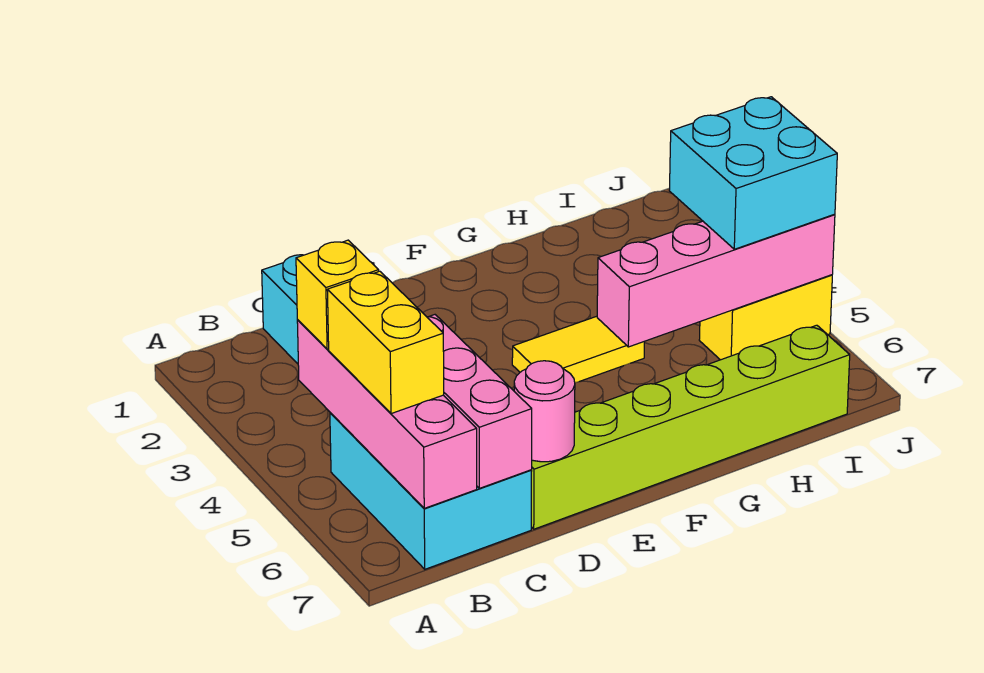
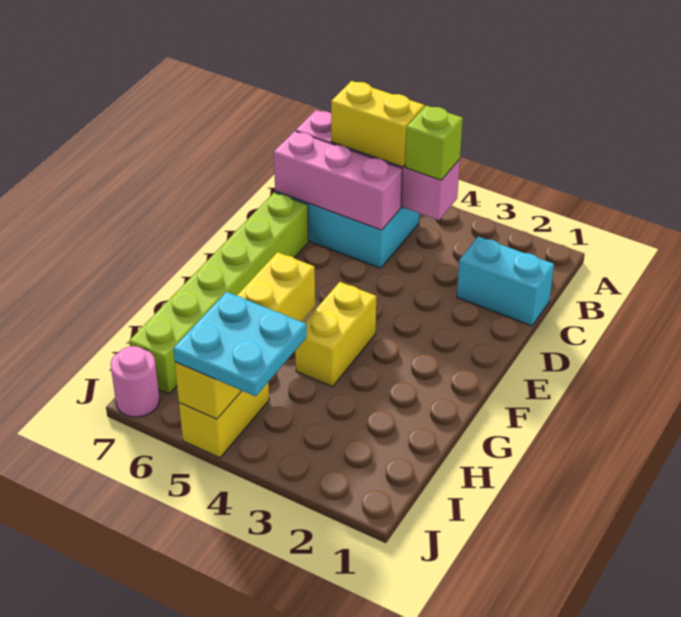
yellow brick B4 level 3 -> lime brick B4 level 3
pink round brick D7 level 2 -> pink round brick J7 level 1
yellow tile F4:G4 level 1 -> yellow brick F4:G4 level 1
pink brick G5:J5 level 2 -> yellow brick G5:J5 level 2
cyan brick I4:J5 level 3 -> cyan plate I4:J5 level 3

